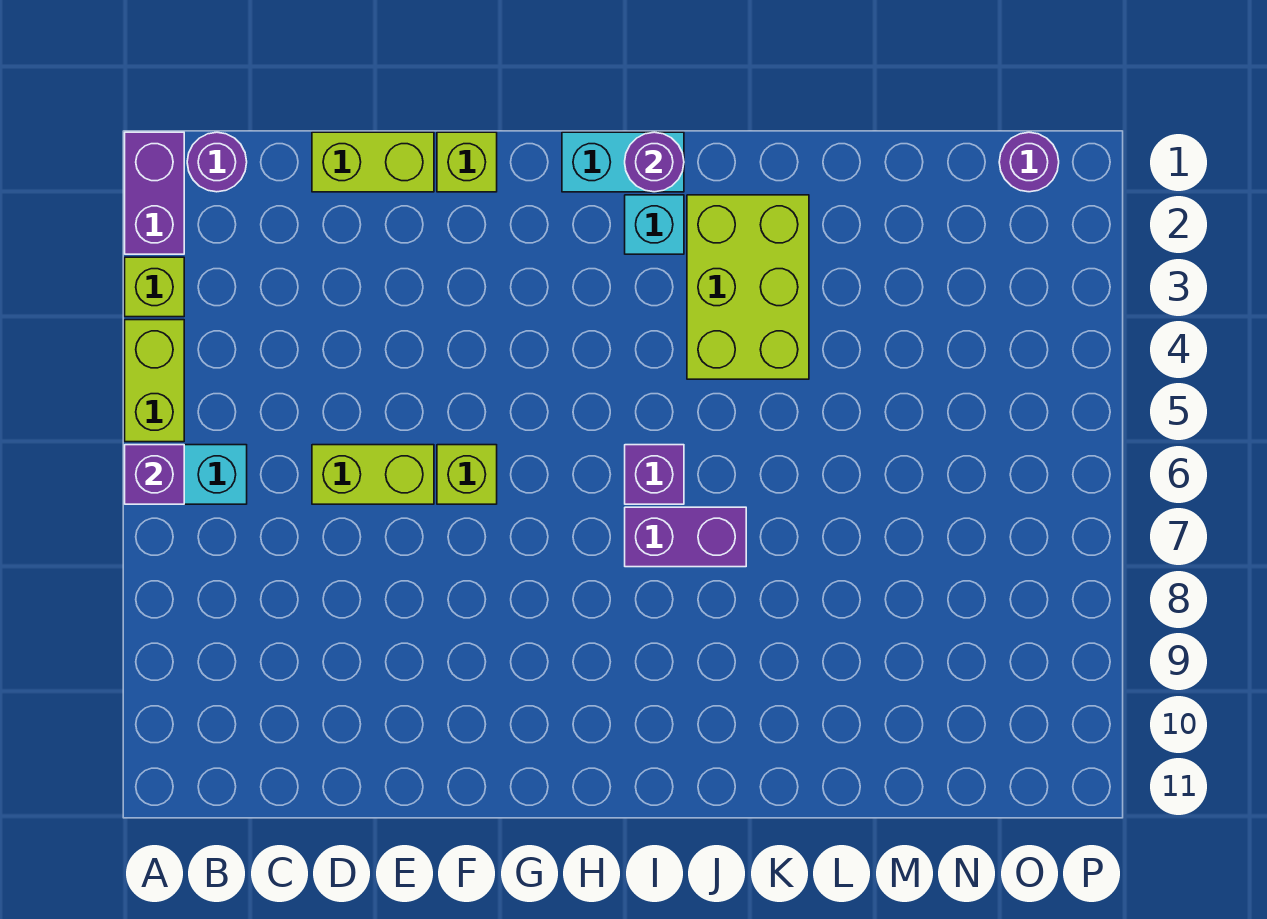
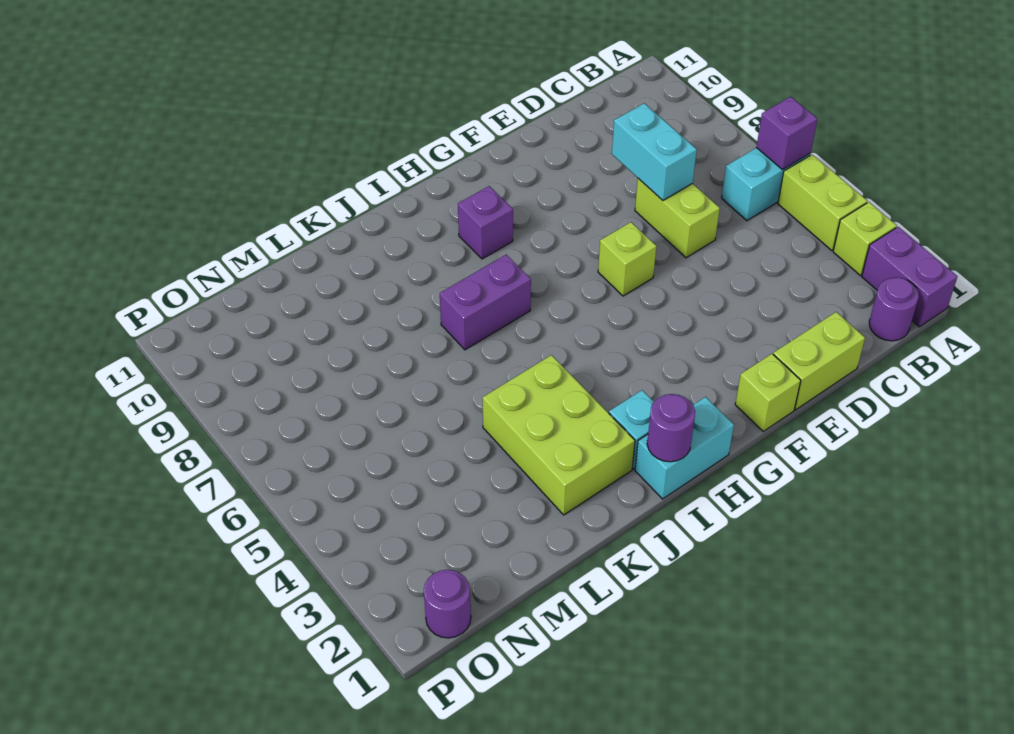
lime brick D6:E6 level 1 -> lime brick D6:D7 level 1
none -> cyan brick D7:D8 level 2
purple brick I6 level 1 -> purple brick H9 level 1

